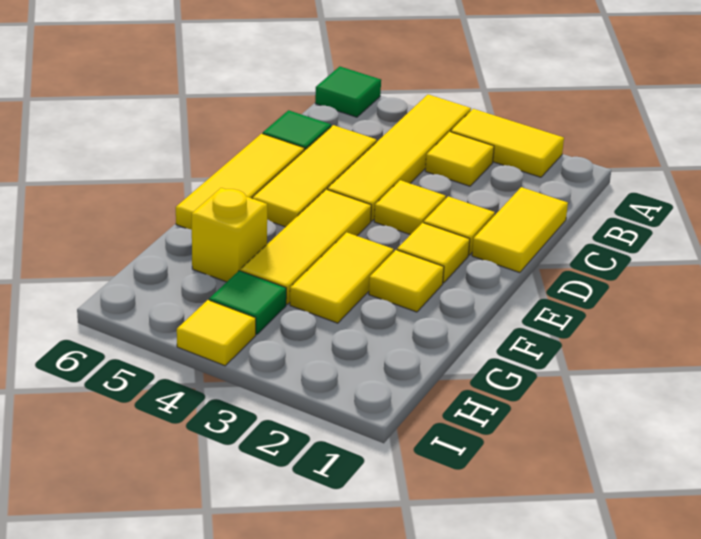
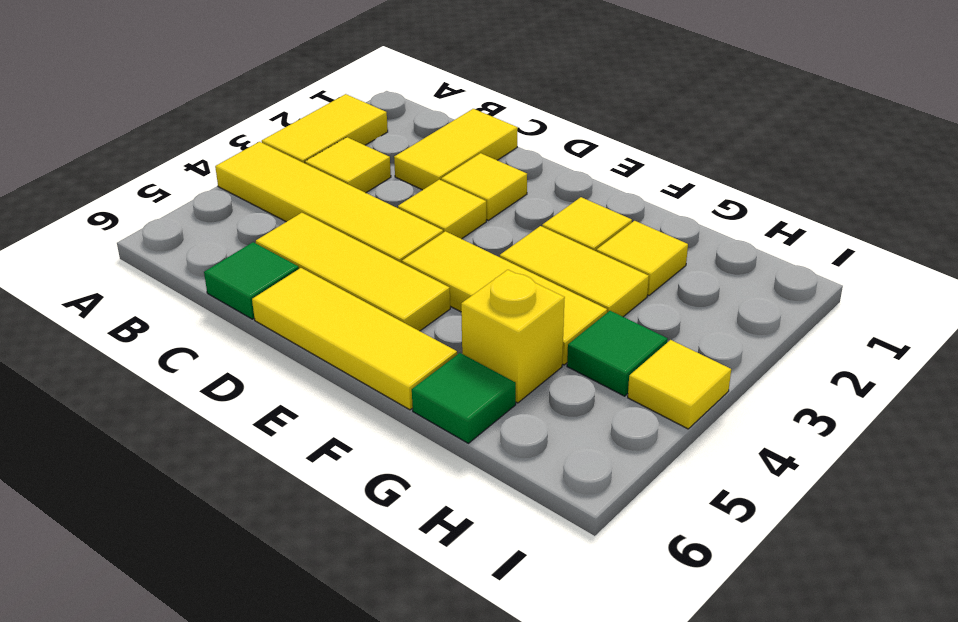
green tile A6 level 1 -> green tile G6 level 1
yellow tile C1:D1 level 1 -> yellow tile C1:C2 level 1
yellow tile E2 level 1 -> yellow tile G2 level 1

